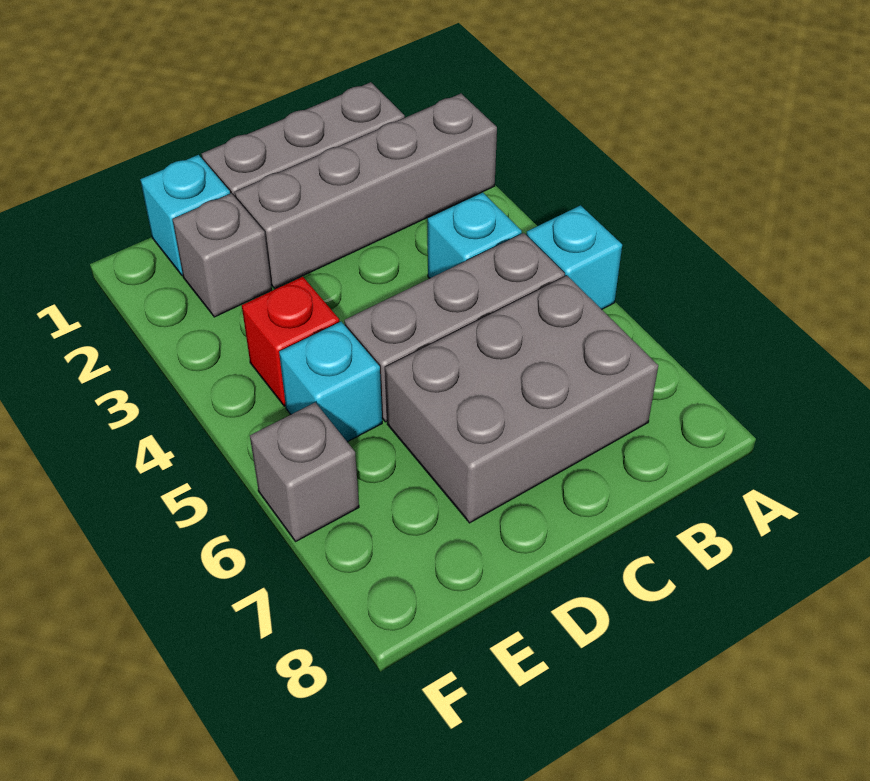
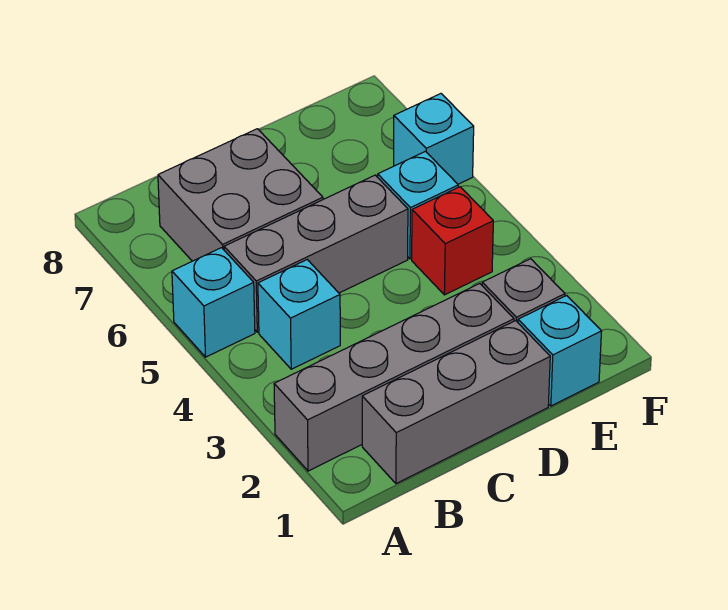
grey brick B6:D7 level 1 -> grey brick B6:C7 level 1
grey brick F6 level 1 -> cyan brick F6 level 1

